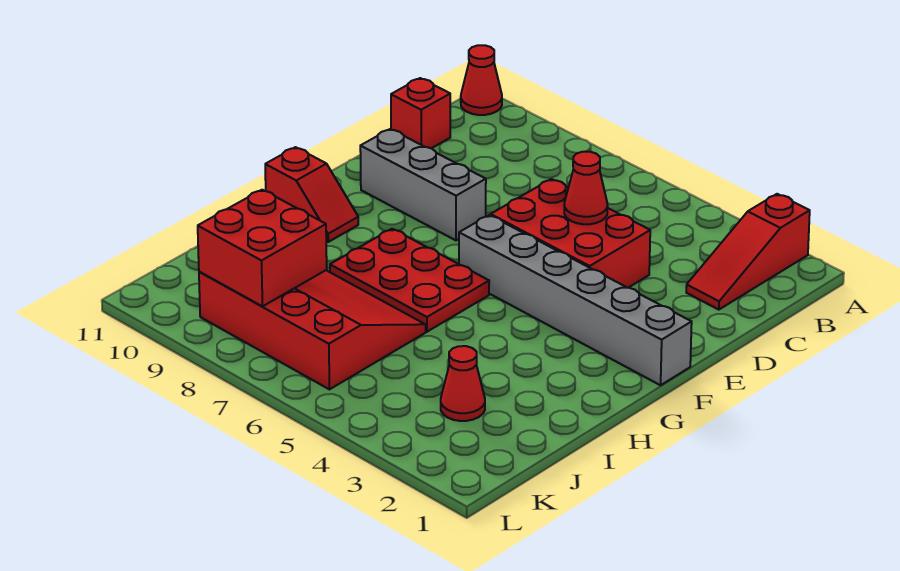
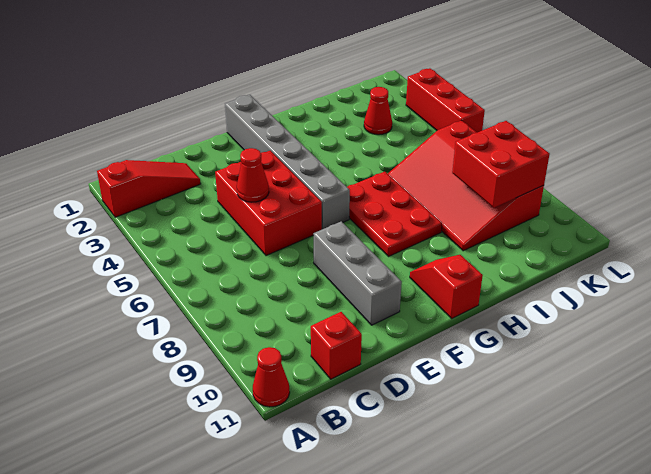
none -> red brick L3:L5 level 1

